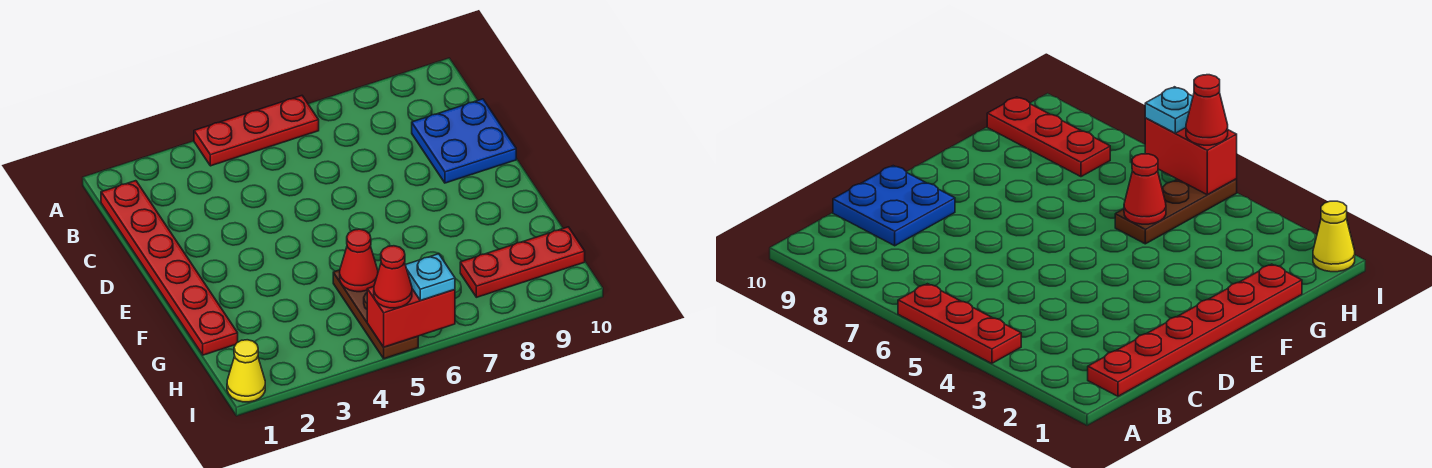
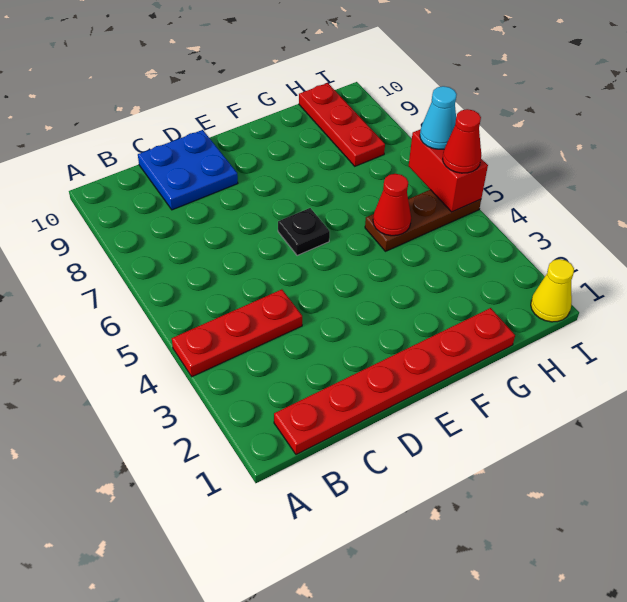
red plate A4:A6 level 1 -> red plate A4:C4 level 1
none -> black plate E6 level 1
cyan plate I6 level 3 -> cyan cone I6 level 3

